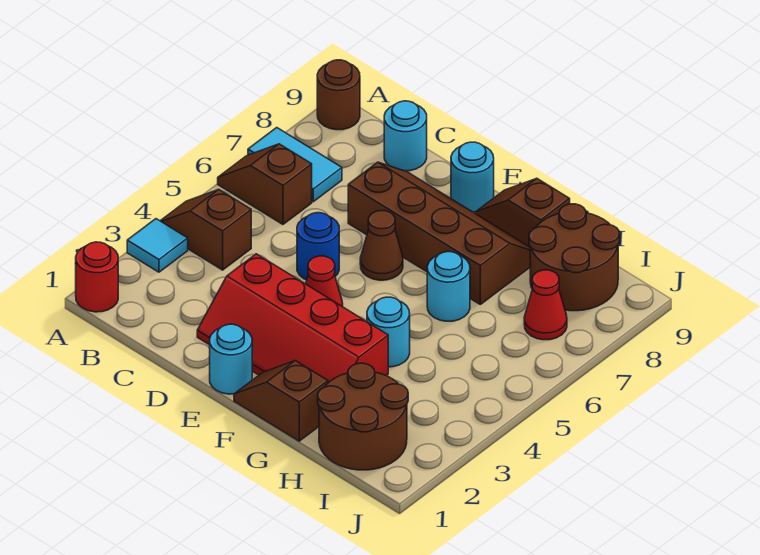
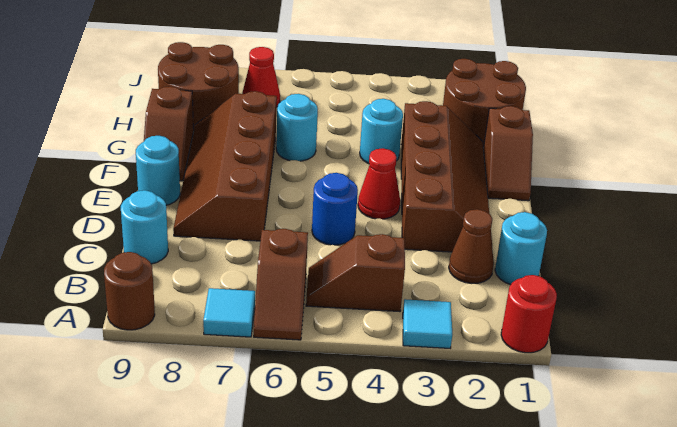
brown slope A4:B4 level 1 top B -> brown slope B4:B5 level 1 top 4
cyan tile A7:B7 level 1 -> cyan tile A7 level 1
red slope D2:G3 level 1 top 3 -> brown slope D2:G3 level 1 top 3
cyan round brick E1 level 1 -> cyan round brick C1 level 1
brown cone E6 level 1 -> brown cone C2 level 1

